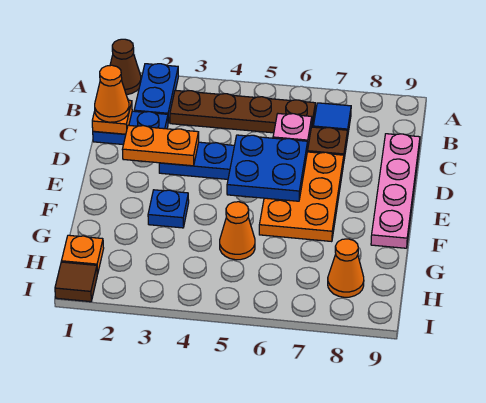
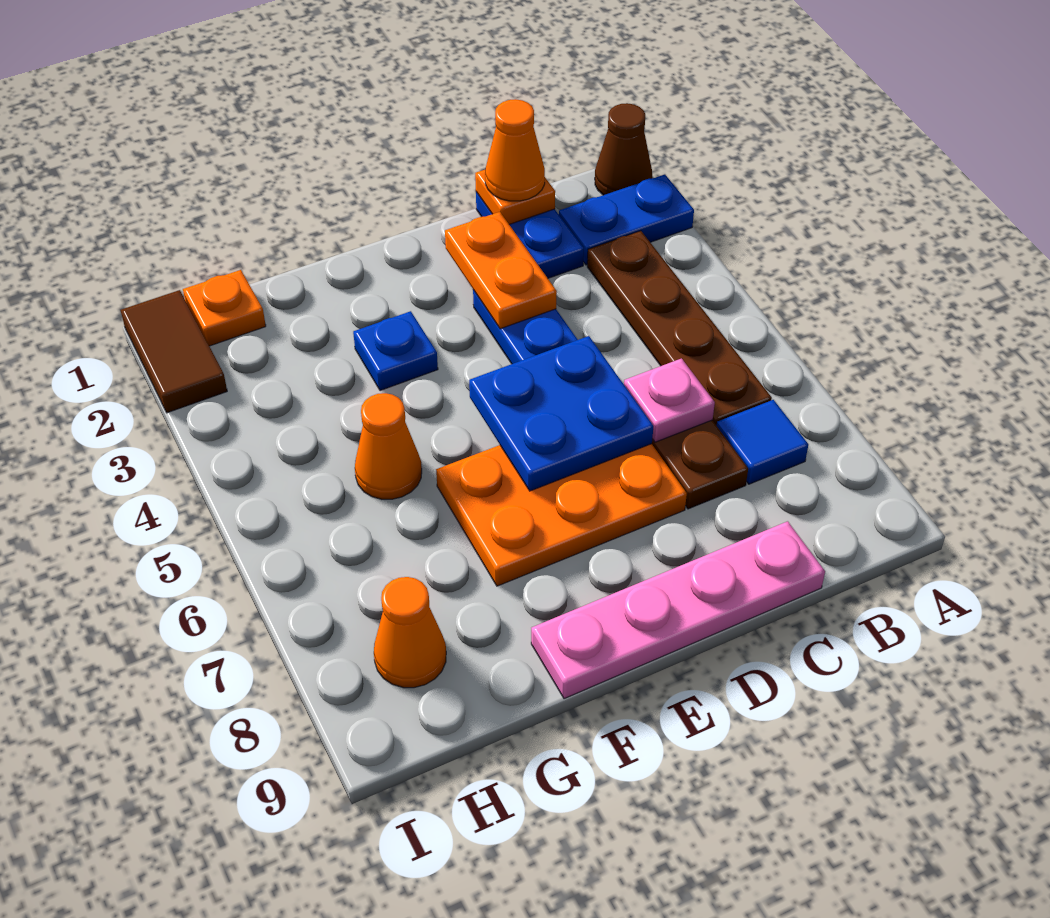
brown tile I1 level 1 -> brown tile I1:I2 level 1

